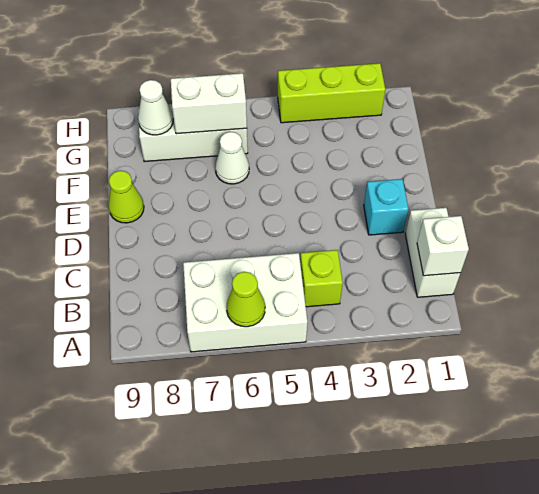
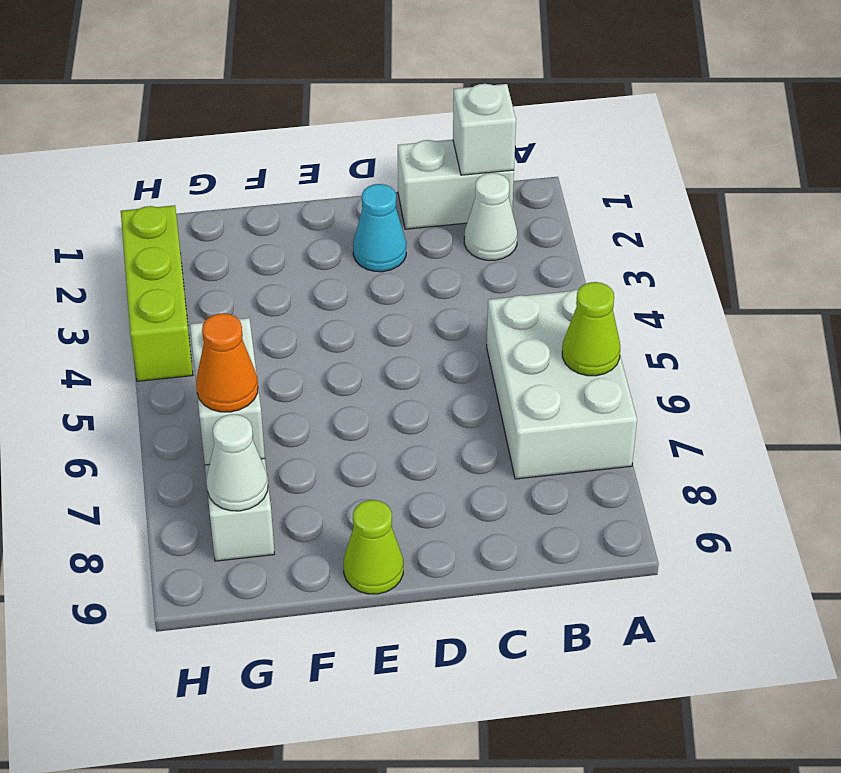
lime brick B4 level 1 -> none
cyan brick D2 level 1 -> cyan cone D2 level 1
white cone F6 level 1 -> white cone B2 level 1
none -> orange cone G7 level 3

